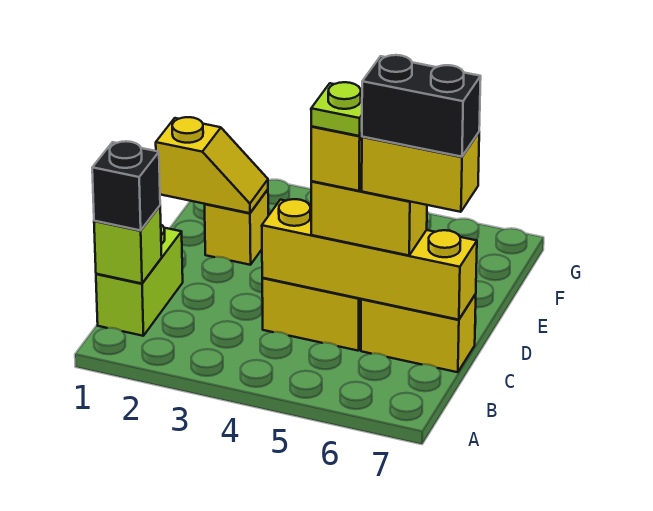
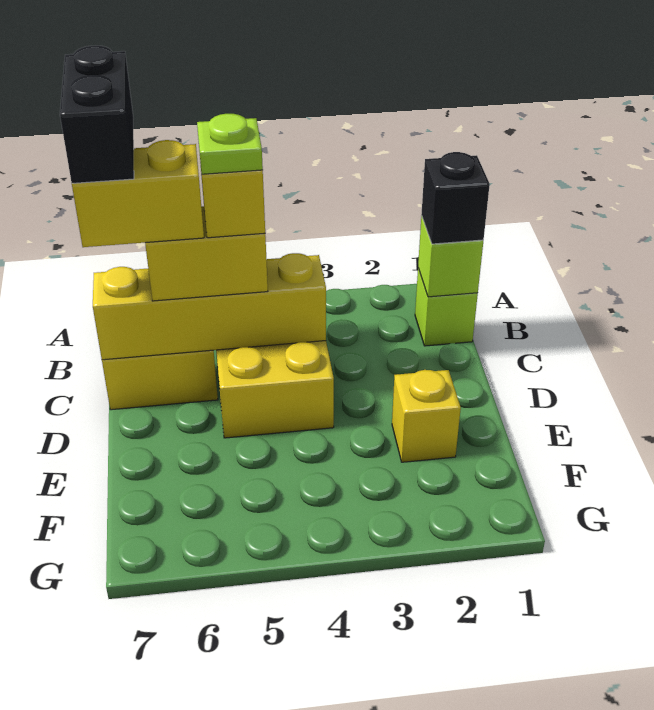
lime brick B1:C1 level 1 -> lime brick B1 level 1
black brick C6:C7 level 5 -> black brick B7:C7 level 5
yellow slope E1:E2 level 2 top 1 -> none

